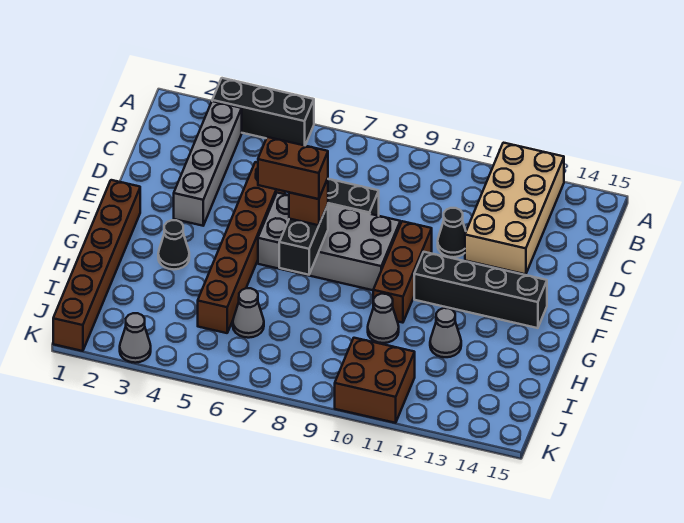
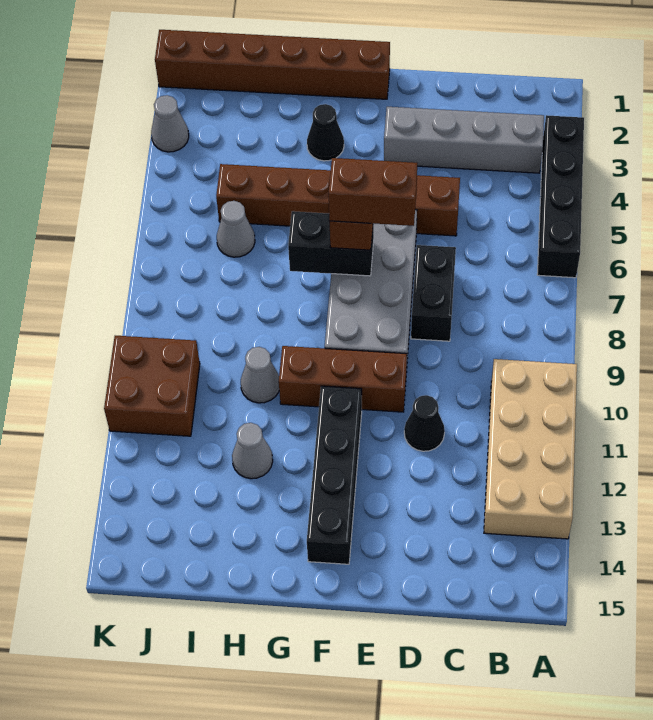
black brick A3:A5 level 1 -> black brick A3:A6 level 1
tan brick A12:D13 level 1 -> tan brick A10:B13 level 1
brown brick F6:F7 level 4 -> brown brick E7:F7 level 4

